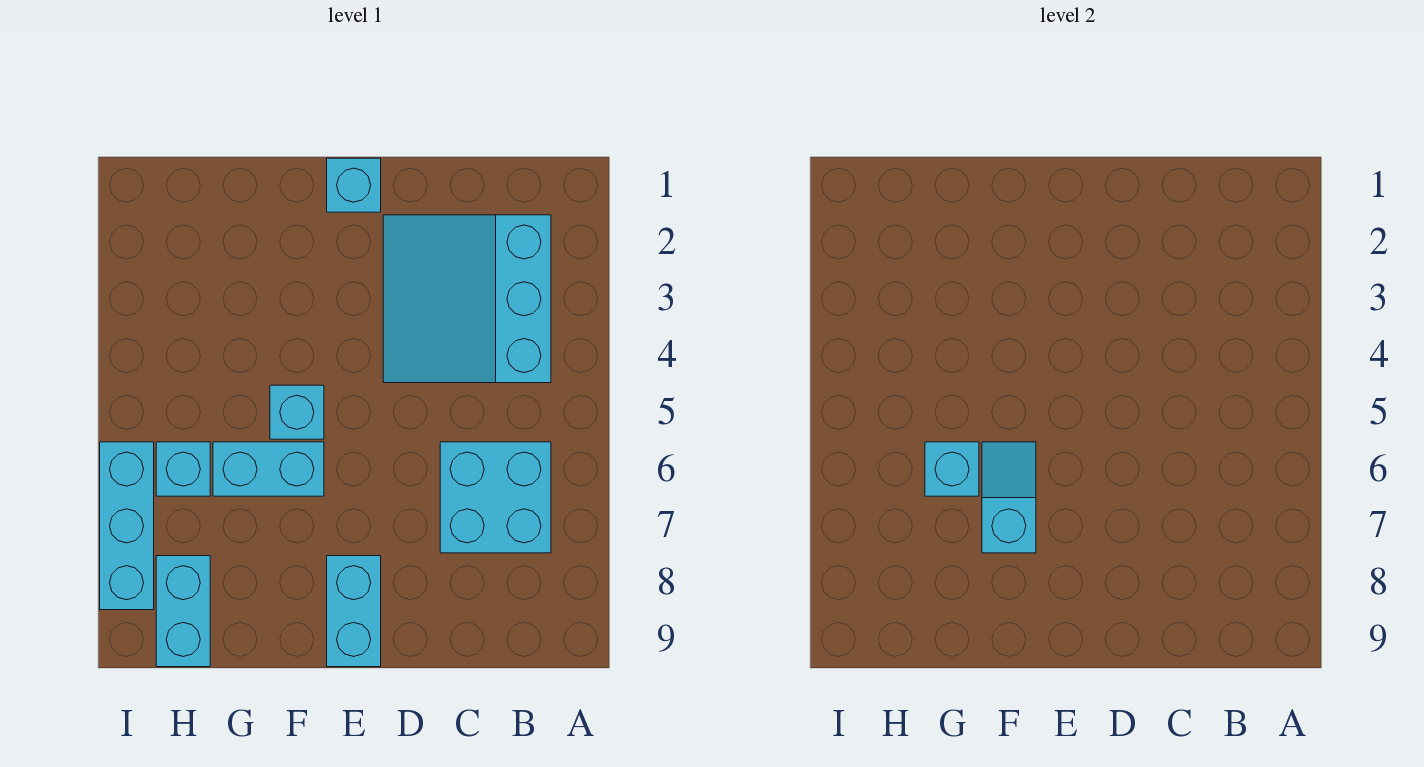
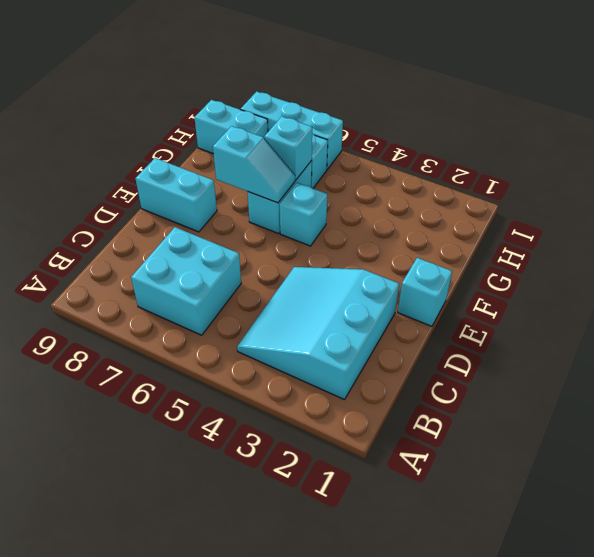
cyan slope B2:D4 level 1 top B -> cyan slope B2:D4 level 1 top 2

